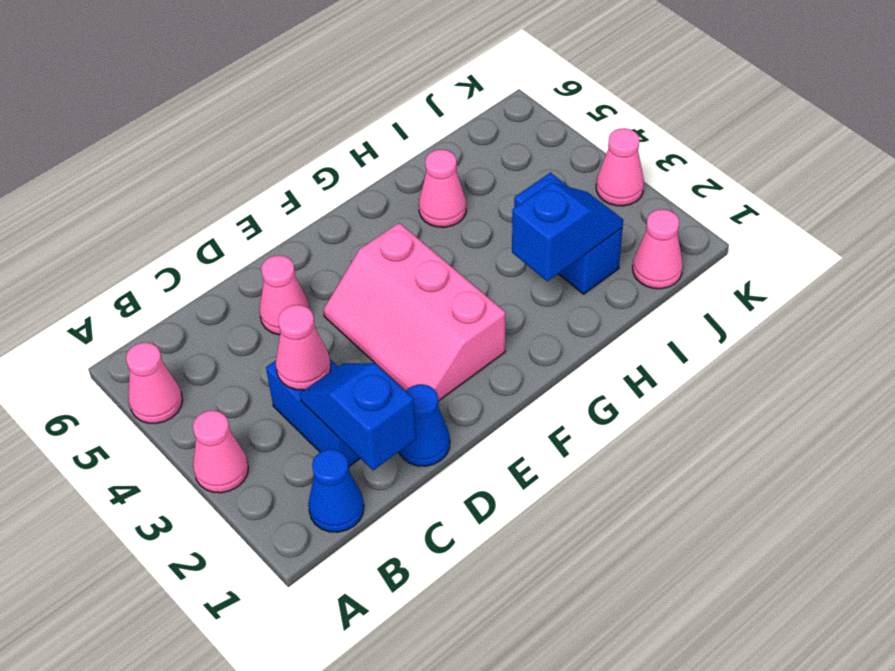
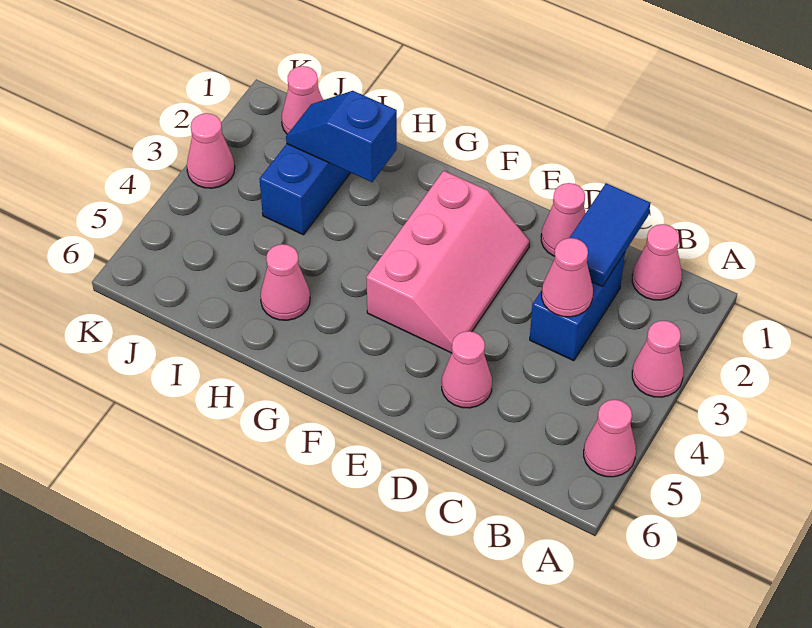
blue cone B1 level 1 -> pink cone B1 level 1
blue slope C1:C2 level 2 top 1 -> blue tile C1:C2 level 2
blue cone D1 level 1 -> pink cone D1 level 1

